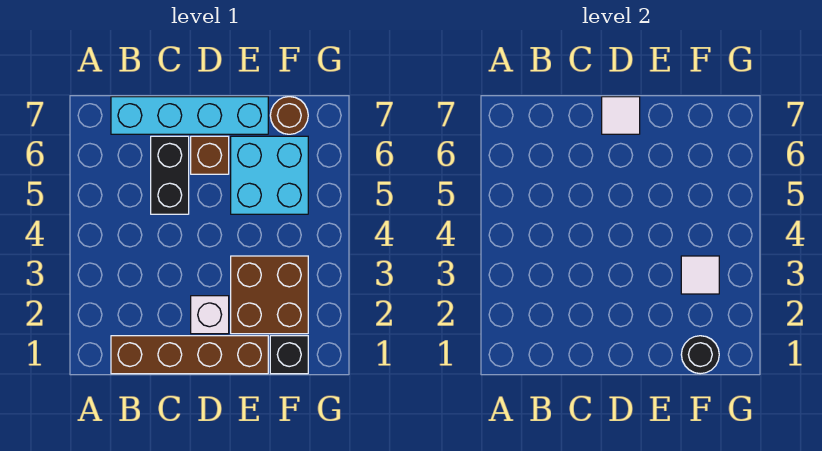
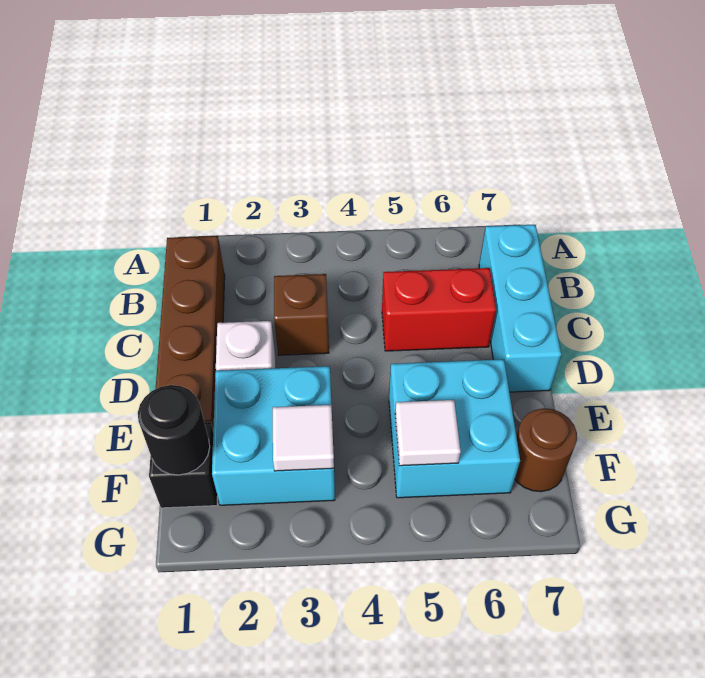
cyan brick B7:E7 level 1 -> cyan brick B7:D7 level 1
black brick C5:C6 level 1 -> red brick C5:C6 level 1
brown brick D6 level 1 -> brown brick C3 level 1
white tile D7 level 2 -> white tile F5 level 2
brown brick E2:F3 level 1 -> cyan brick E2:F3 level 1

